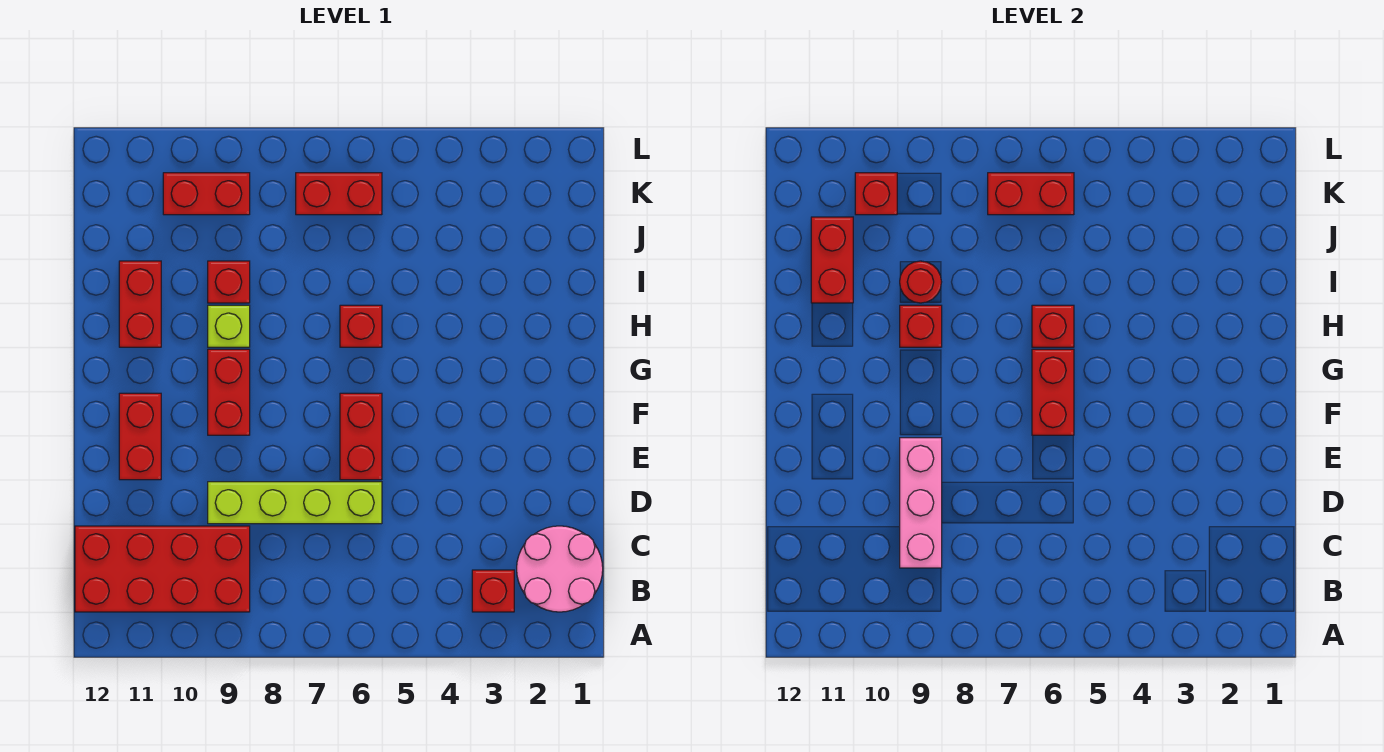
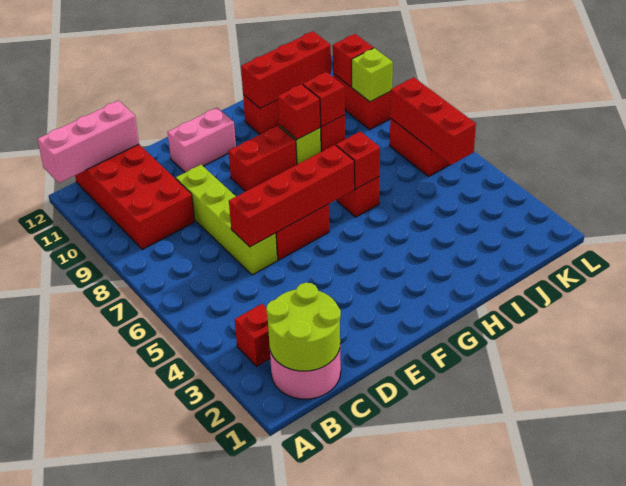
none -> lime round brick B1:C2 level 2
pink brick C9:E9 level 2 -> pink brick A12:C12 level 2
red brick E11:F11 level 1 -> pink brick E11:F11 level 1
red brick F6:G6 level 2 -> red brick D6:G6 level 2
red round brick I9 level 2 -> red brick I9 level 2
red brick I11:J11 level 2 -> red brick H11:J11 level 2
red brick K6:K7 level 2 -> red brick K5:K7 level 2
none -> lime brick K9 level 2

